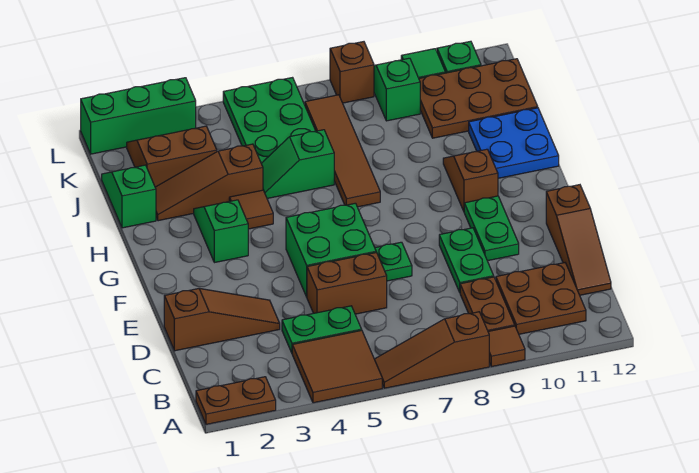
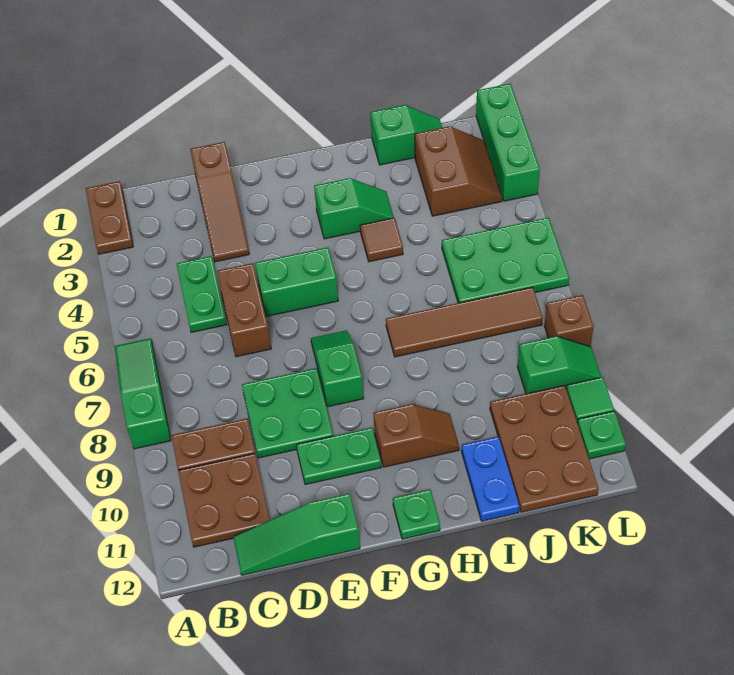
brown tile A4:B5 level 1 -> none
brown slope A6:A8 level 1 top 8 -> green slope A6:A8 level 1 top 8
brown tile A9 level 1 -> none
brown slope C12:E12 level 1 top E -> green slope C12:E12 level 1 top E
green plate D9:E9 level 1 -> green plate D8:E9 level 1
green brick E5:F6 level 1 -> green brick E5:F5 level 1
green plate E7 level 1 -> green plate G12 level 1
blue plate H11:I12 level 1 -> blue plate I11:I12 level 1
brown slope I2:I4 level 1 top 4 -> none
green slope I5:I6 level 1 top 6 -> green slope F7:F8 level 1 top 8

